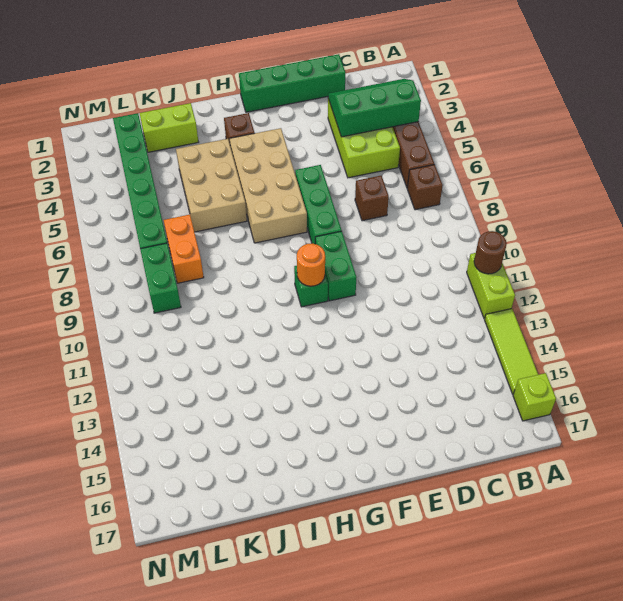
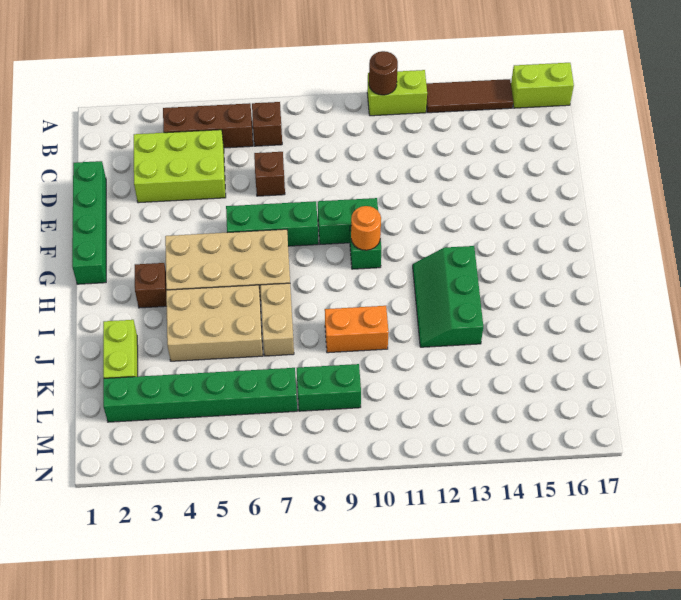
lime tile A13:A15 level 1 -> brown tile A13:A15 level 1
lime brick A16 level 1 -> lime brick A16:A17 level 1
green slope B3:D4 level 2 top 4 -> green slope H12:J13 level 1 top 13
none -> tan brick I7:J7 level 1
orange brick K7:K8 level 1 -> orange brick J9:J10 level 1

